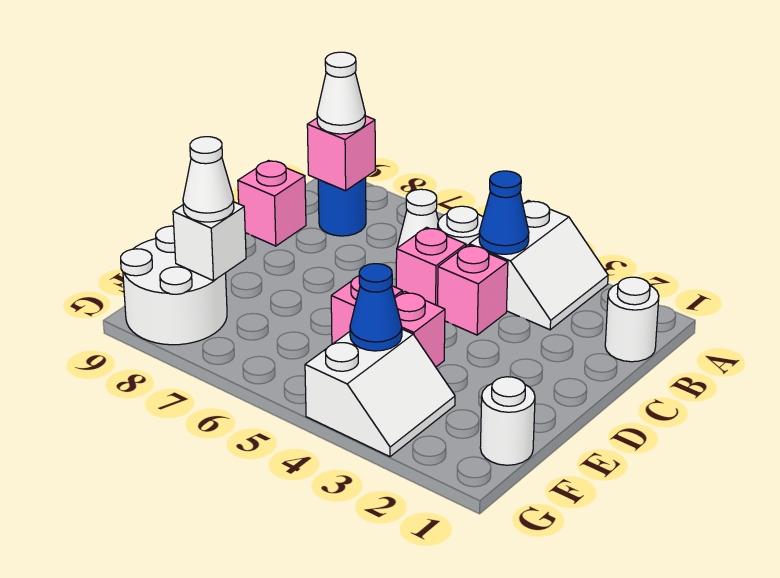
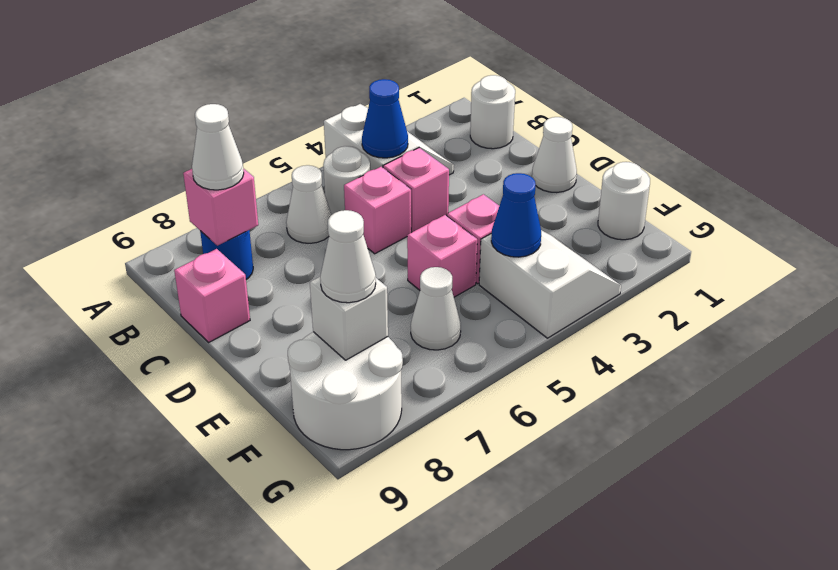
none -> white cone D1 level 1
none -> white cone F6 level 1

